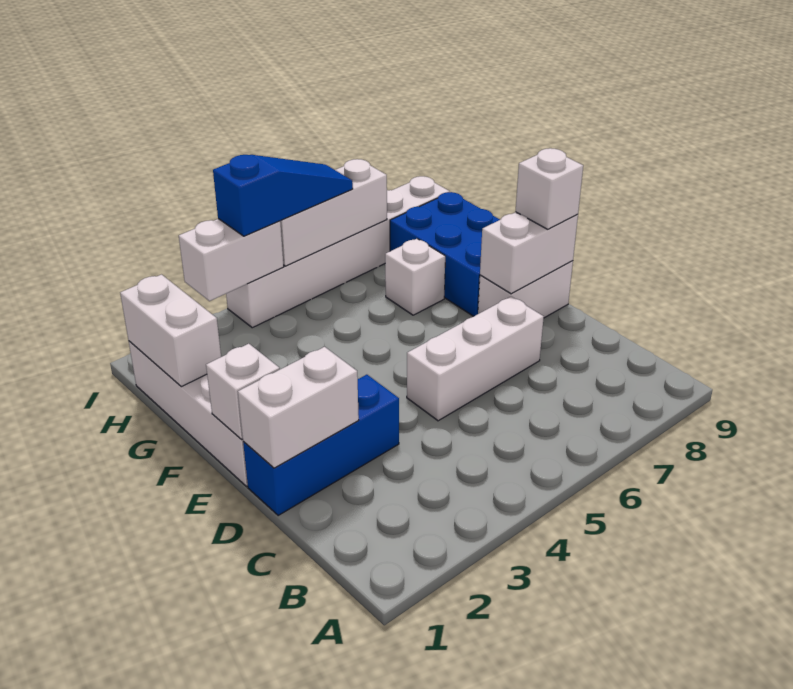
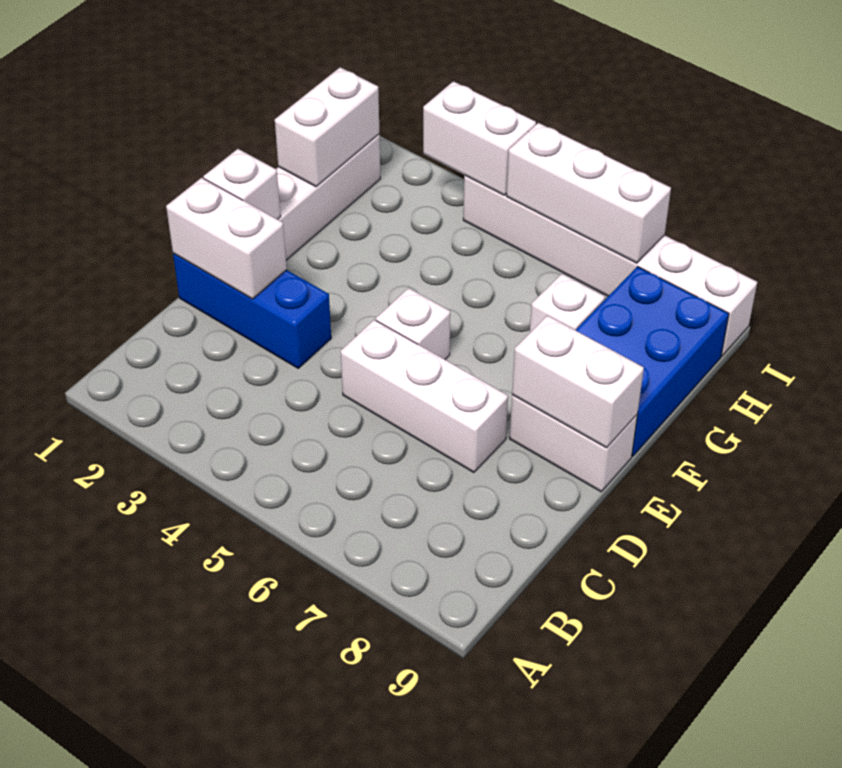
white brick E9 level 3 -> white brick E5 level 1
blue slope I4:I6 level 3 top 4 -> none

